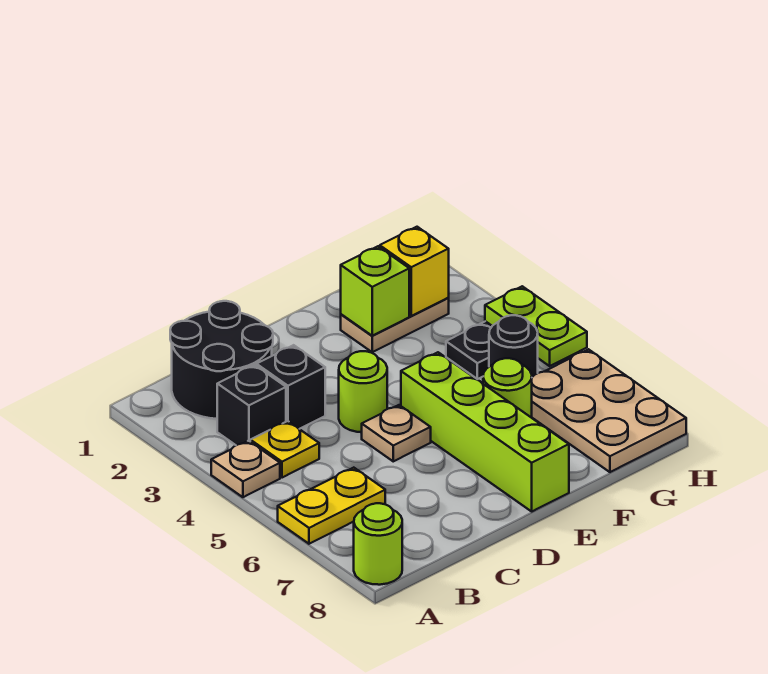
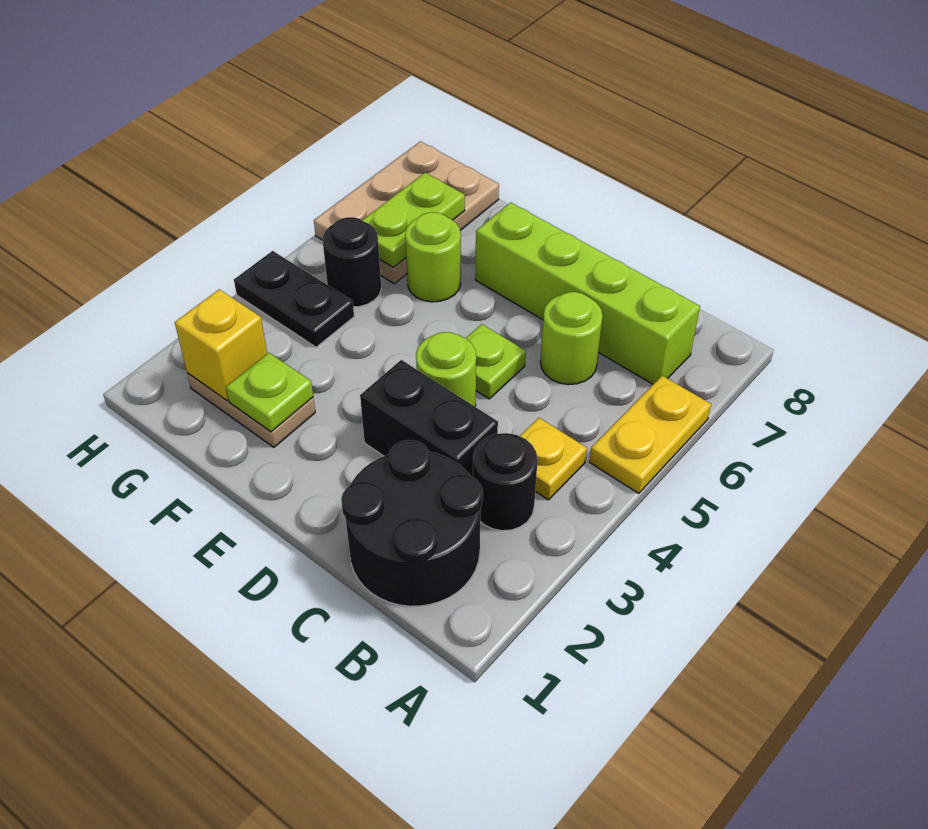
tan plate A4 level 1 -> none
yellow plate A6:B6 level 1 -> yellow plate A5:A6 level 1
lime round brick A8 level 1 -> lime round brick C6 level 1
black brick B3 level 1 -> black round brick B3 level 1
black brick C3 level 1 -> black brick C3:D3 level 1
tan plate D5 level 1 -> lime plate D5 level 1
lime brick E5:E8 level 1 -> lime brick B7:E7 level 1
lime brick F2 level 2 -> lime plate F2 level 2
lime plate H4:H5 level 2 -> lime plate G6:G7 level 2

